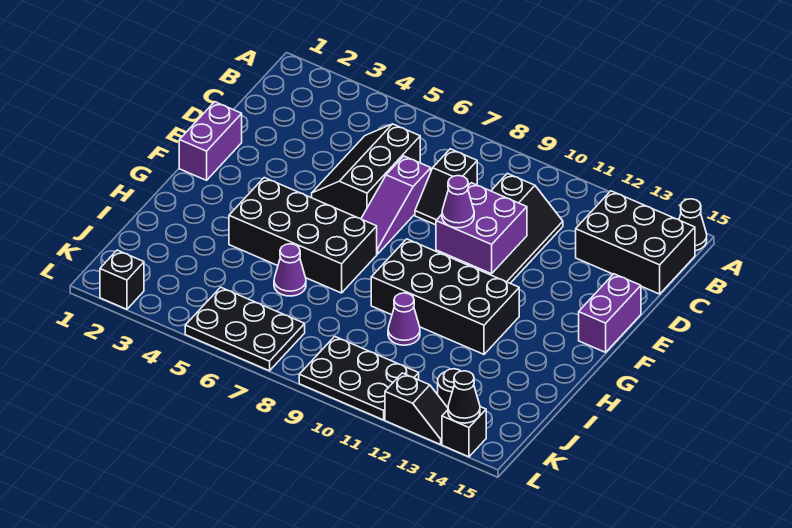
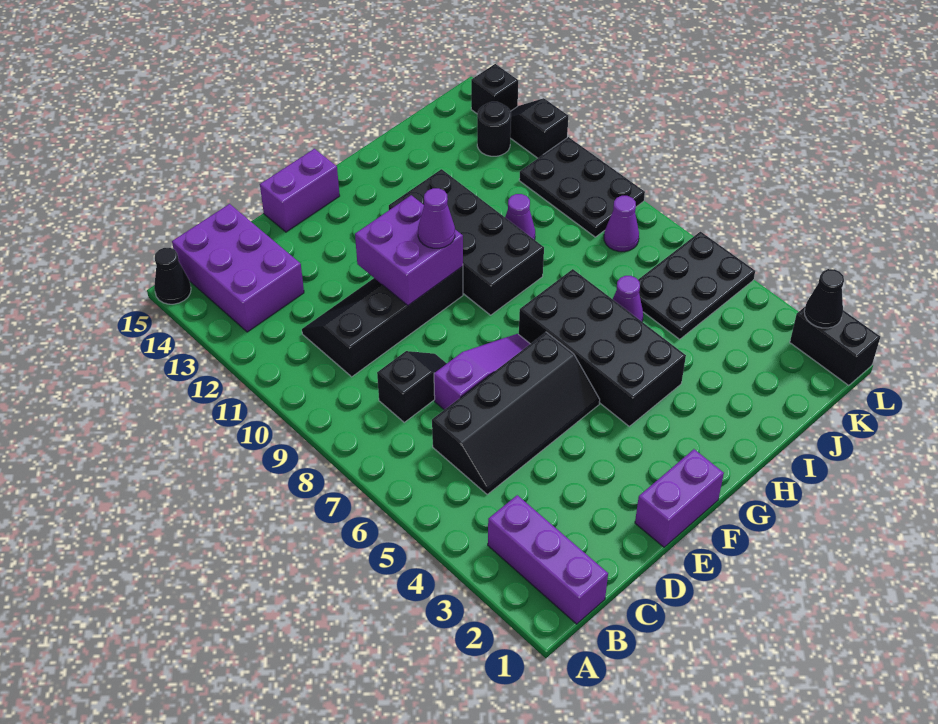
none -> purple brick B1:B3 level 1
black brick B13:C15 level 1 -> purple brick B13:C15 level 1
black slope C5:E6 level 1 top 6 -> black slope C5:F6 level 1 top 6
black plate K5:L7 level 1 -> black plate J5:L6 level 1
none -> purple cone K8 level 1
black brick L2 level 1 -> black brick L1:L2 level 1
black cone L14 level 2 -> black cone L2 level 2

